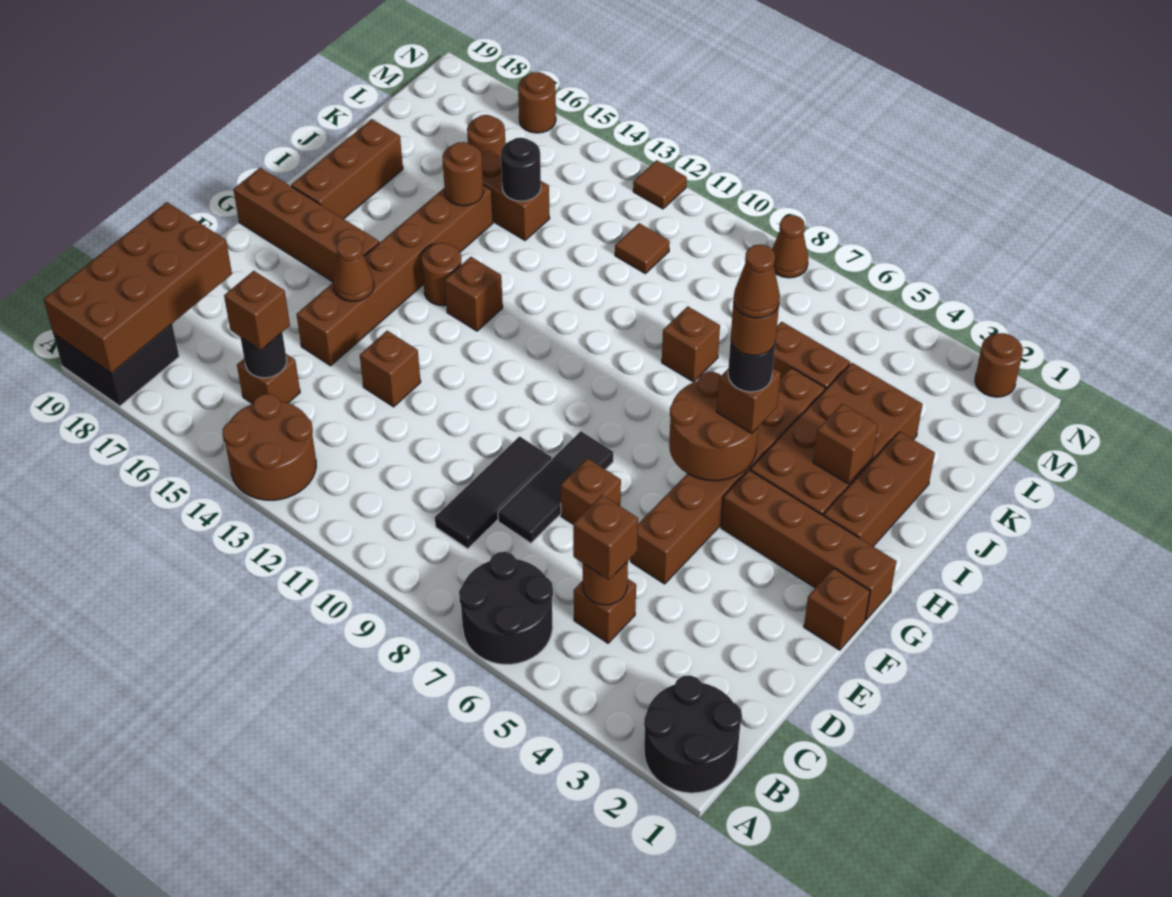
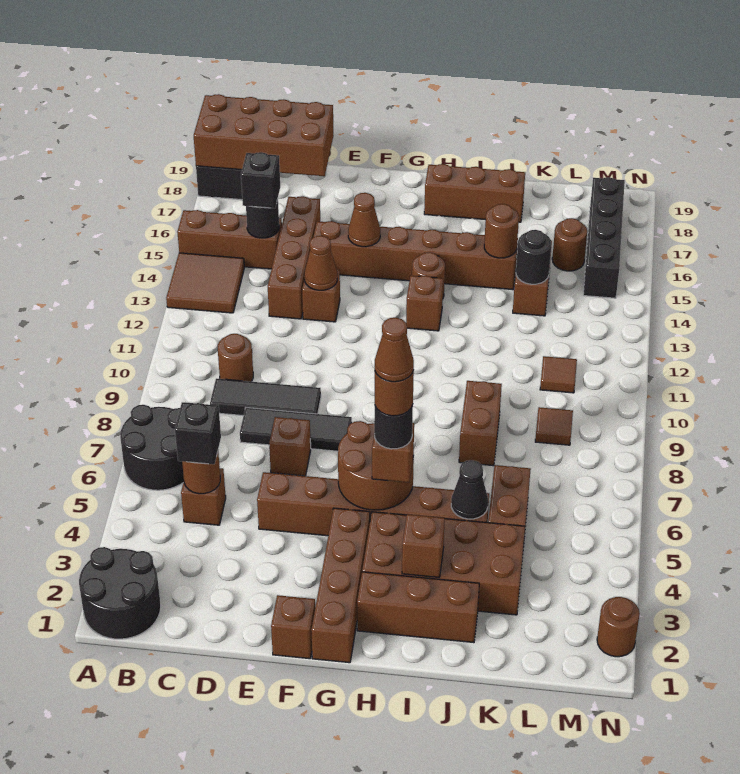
brown round brick A13:B14 level 1 -> brown tile A13:B14 level 1
brown brick C5 level 3 -> black brick C5 level 3
brown brick C15 level 1 -> brown brick A15:C15 level 1
brown brick C15 level 3 -> black brick C15 level 3
brown brick G16:G19 level 1 -> brown brick D13:D16 level 1
none -> black cone J5 level 2
brown brick J8 level 1 -> brown brick J8:J9 level 1
none -> black brick M15:M18 level 1
brown cone N8 level 1 -> brown cone E13 level 2
brown tile N12 level 1 -> brown tile L9 level 1
brown round brick N16 level 1 -> brown round brick C10 level 1

